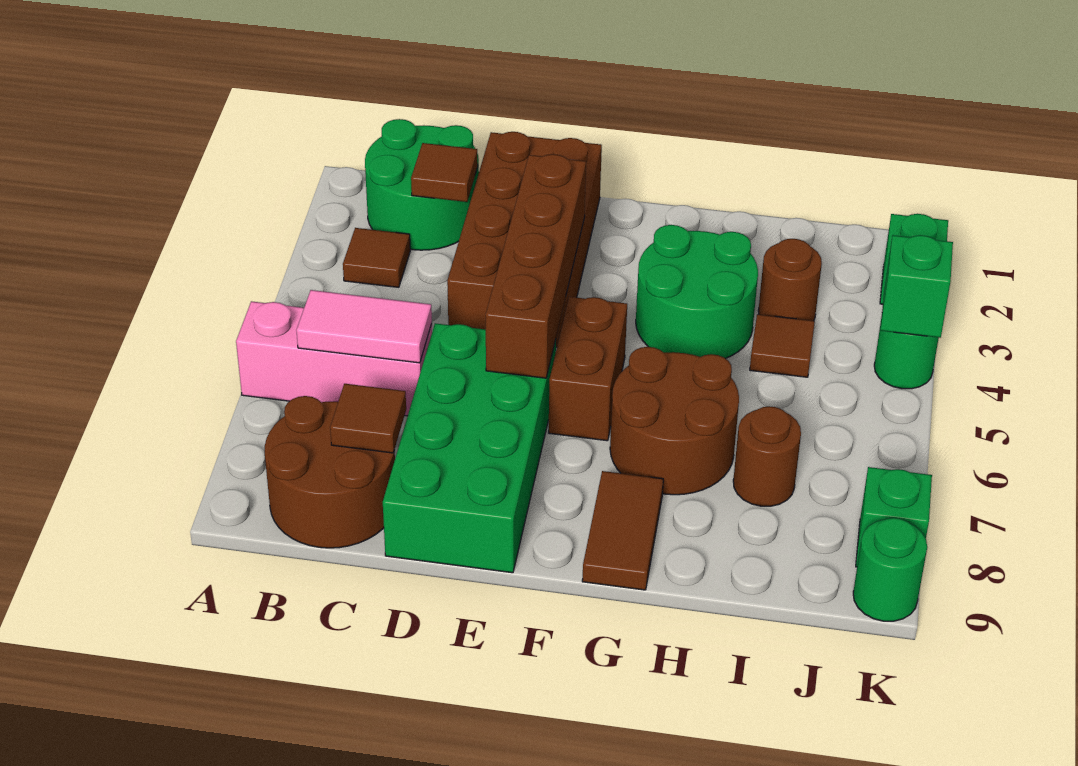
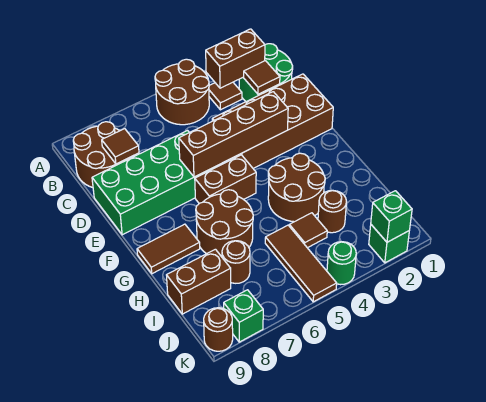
none -> brown round brick A4:B5 level 1
pink brick A6:C6 level 1 -> none
none -> brown brick B2:B3 level 2
pink tile B6:C6 level 2 -> none
green round brick G3:H4 level 1 -> brown round brick G3:H4 level 1
none -> brown tile I5:K5 level 1
none -> brown brick I8:I9 level 1
green brick K4 level 2 -> green brick K2 level 2
green round brick K9 level 1 -> brown round brick K9 level 1

